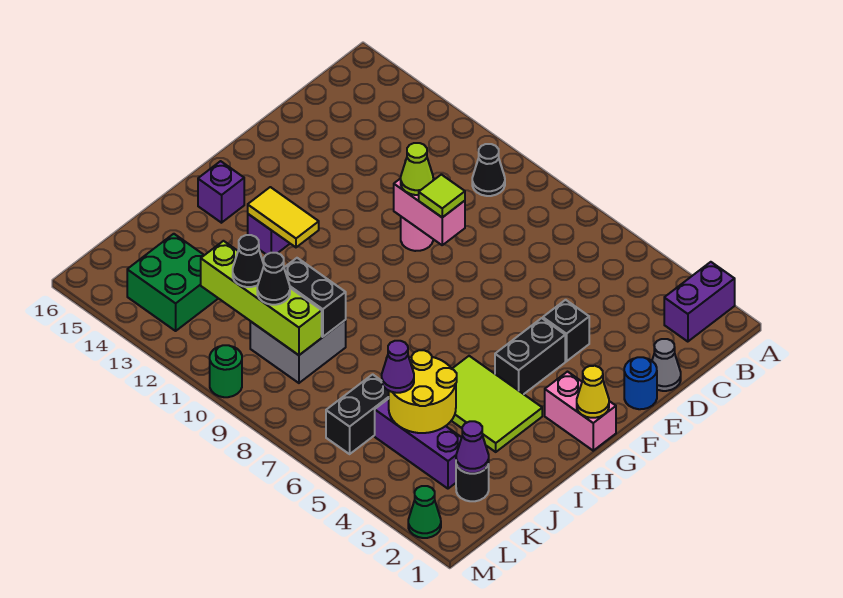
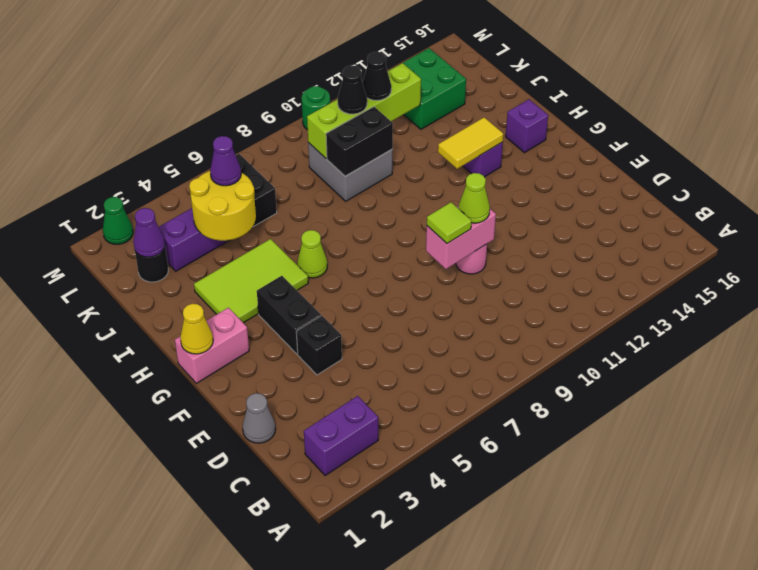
purple brick A2:B2 level 1 -> purple brick B2:B3 level 1
black cone B10 level 1 -> none
blue round brick E1 level 1 -> none
none -> lime cone H6 level 1

